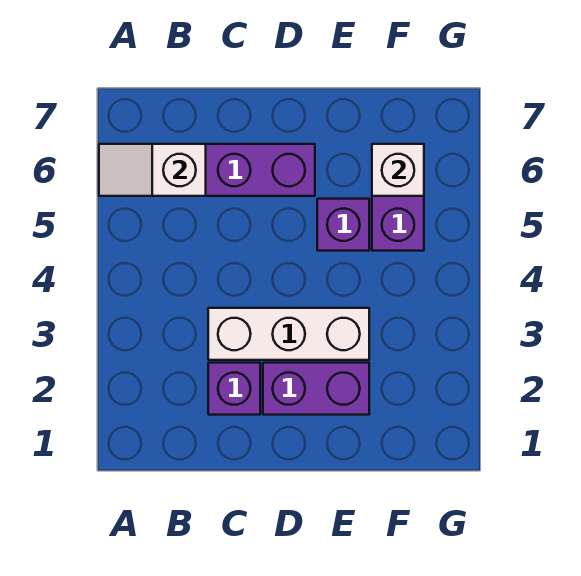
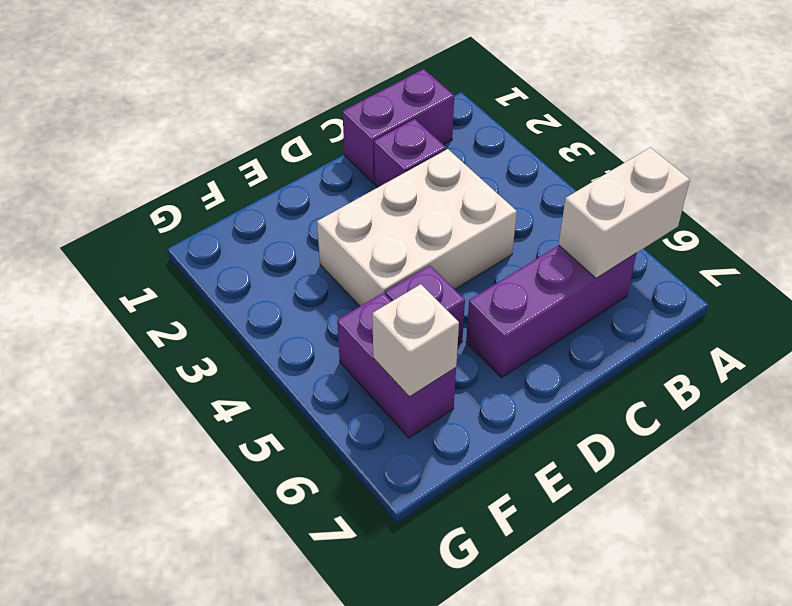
white slope A6:B6 level 2 top B -> white brick A6:B6 level 2
white brick C3:E3 level 1 -> white brick C3:E4 level 1
purple brick D2:E2 level 1 -> purple brick B1:C1 level 1

